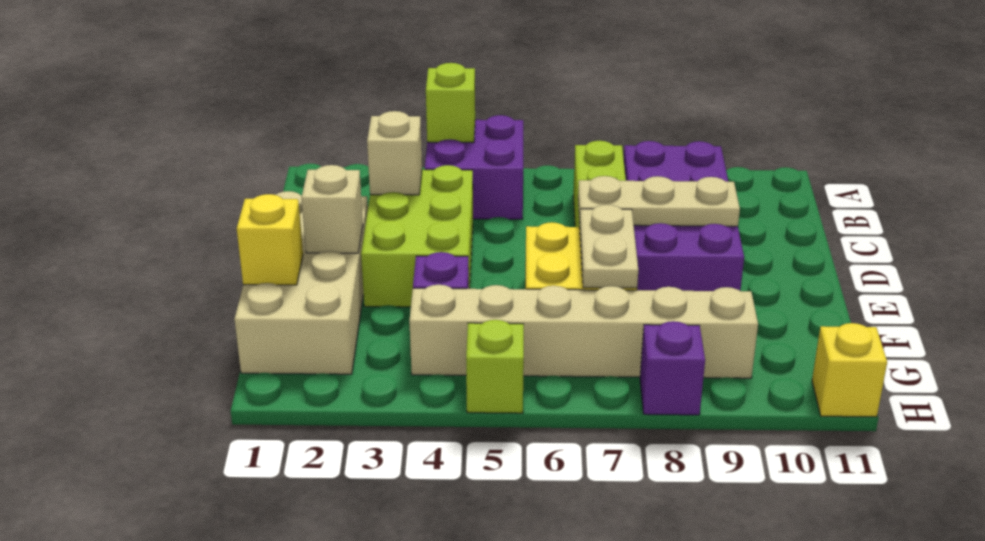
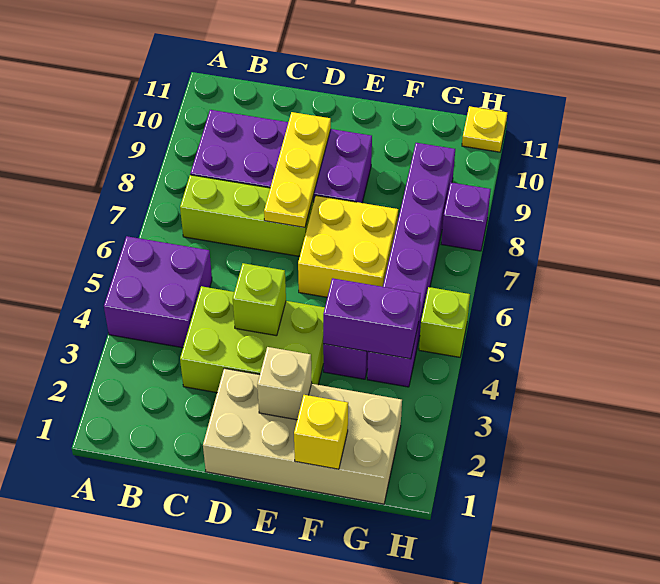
lime brick A4 level 2 -> lime brick D4 level 2
tan brick C3 level 2 -> none
tan plate D7:D9 level 2 -> yellow plate D7:D9 level 2
tan plate E7:F7 level 2 -> none
none -> purple brick F4:G4 level 2
tan brick G4:G9 level 1 -> purple brick G4:G9 level 1
yellow brick H11 level 1 -> yellow plate H11 level 1

